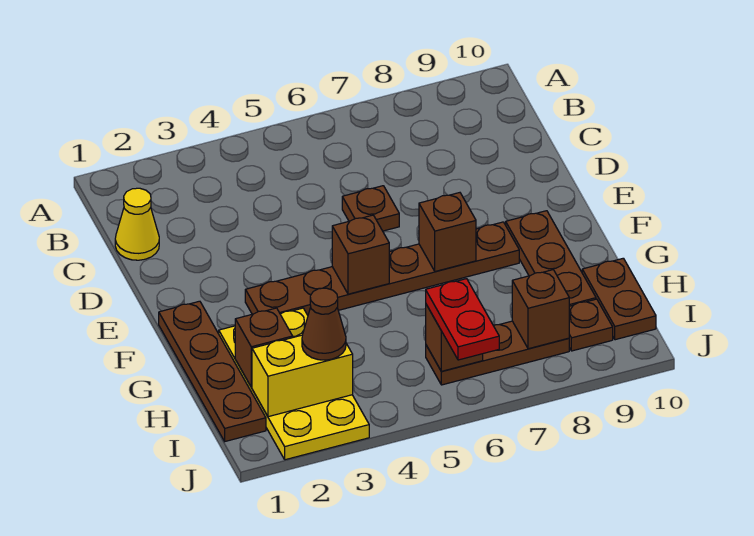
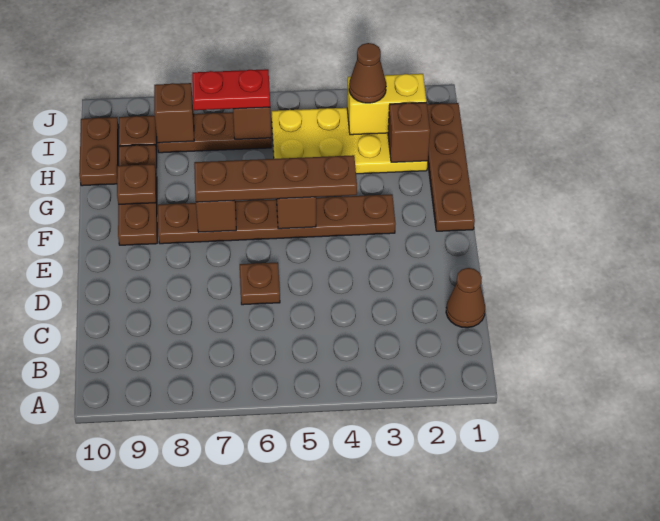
yellow cone C1 level 1 -> brown cone C1 level 1
none -> brown plate F4:F7 level 3
yellow plate G2:J3 level 1 -> yellow plate H2:I5 level 1
none -> brown plate G9 level 2
red plate I6:J6 level 3 -> red plate I6:I7 level 3

